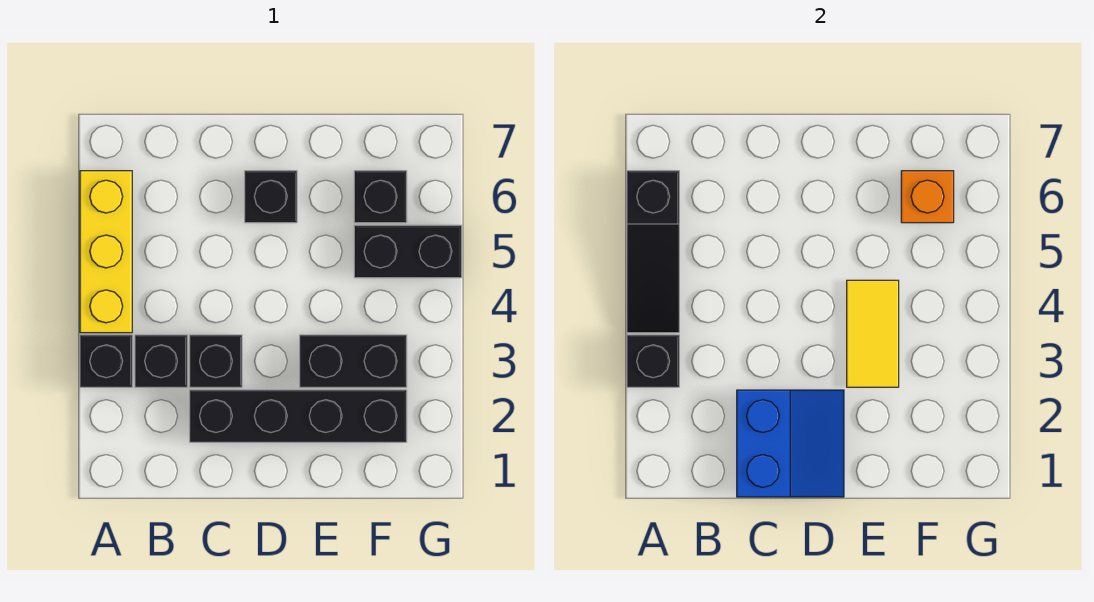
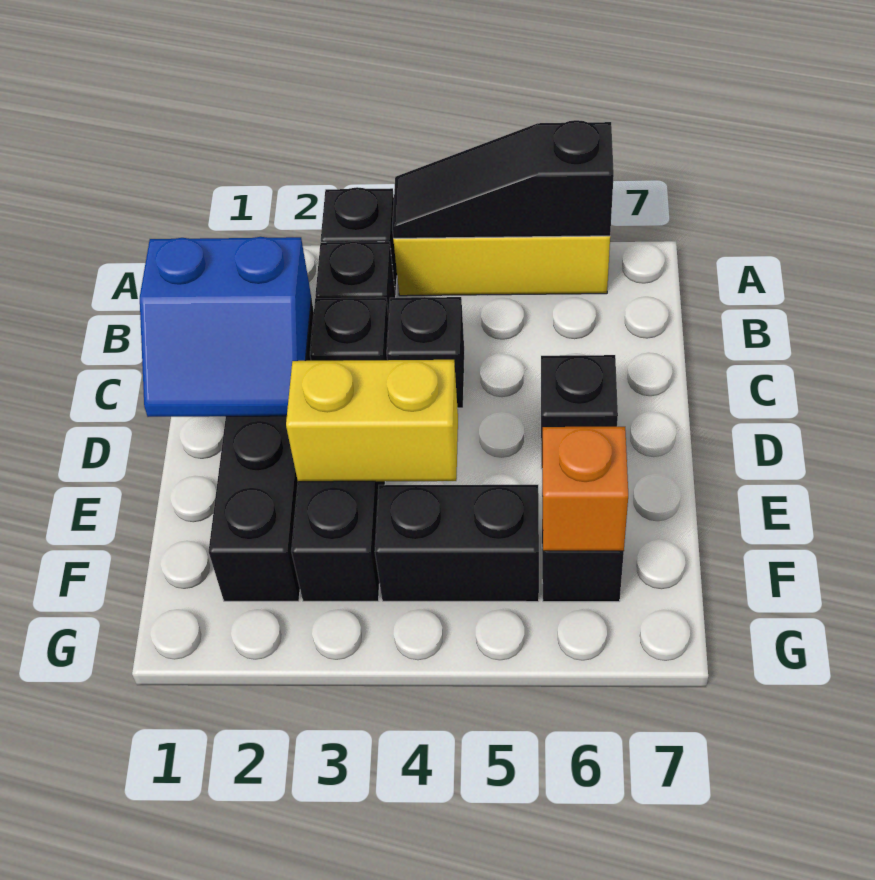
black brick A3 level 2 -> black brick C4 level 1
yellow tile E3:E4 level 2 -> yellow brick E3:E4 level 2
black brick F5:G5 level 1 -> black brick F4:F5 level 1

